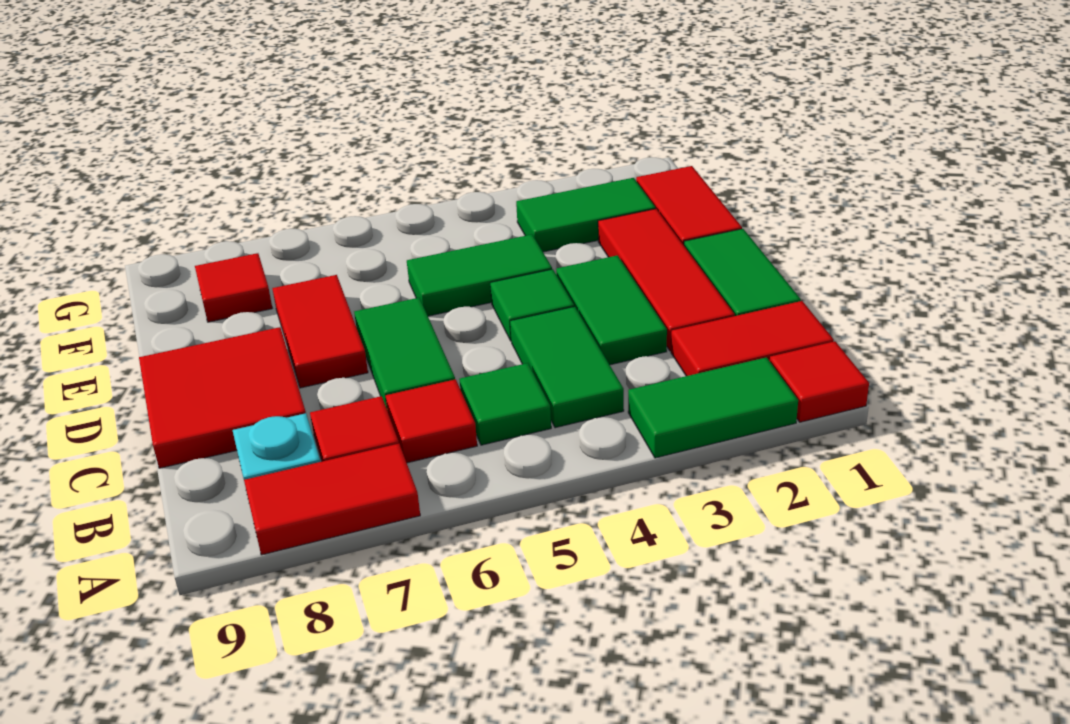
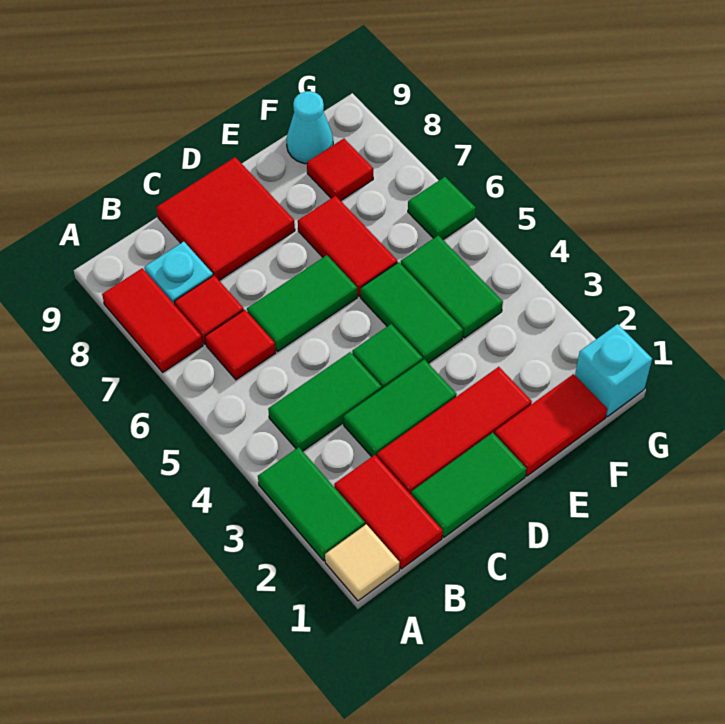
red tile A1 level 1 -> tan tile A1 level 1
green tile B5 level 1 -> green tile G6 level 1
red tile D7:E7 level 1 -> red tile E6:E7 level 1
green tile F2:F3 level 1 -> green tile F4:F5 level 1
none -> cyan cone F9 level 1
none -> cyan brick G1 level 1

